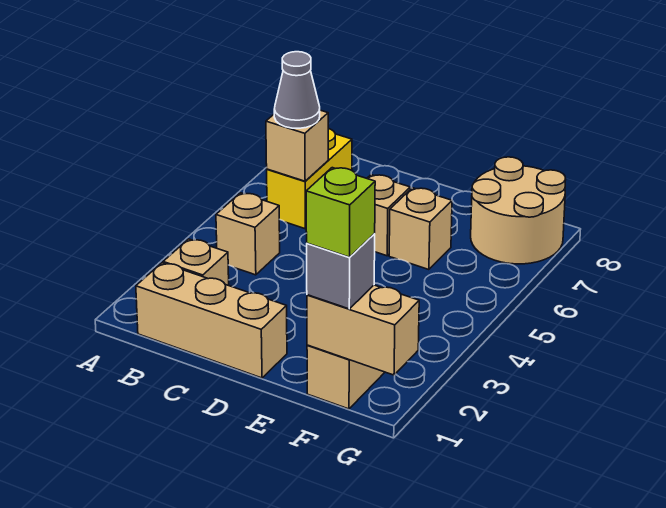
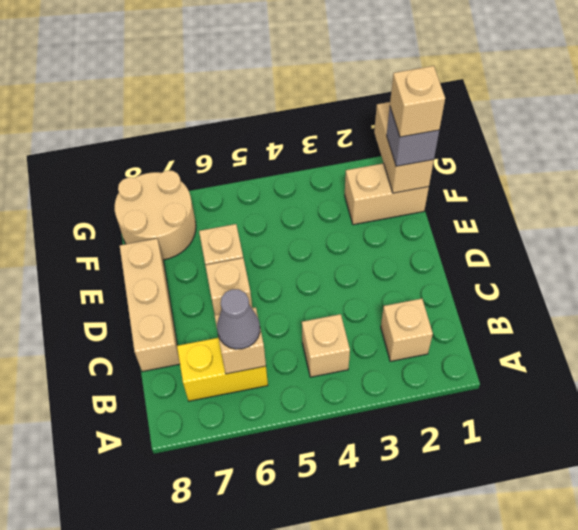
tan brick B1:D1 level 1 -> tan brick C8:E8 level 1
lime brick F1 level 4 -> tan brick F1 level 4

